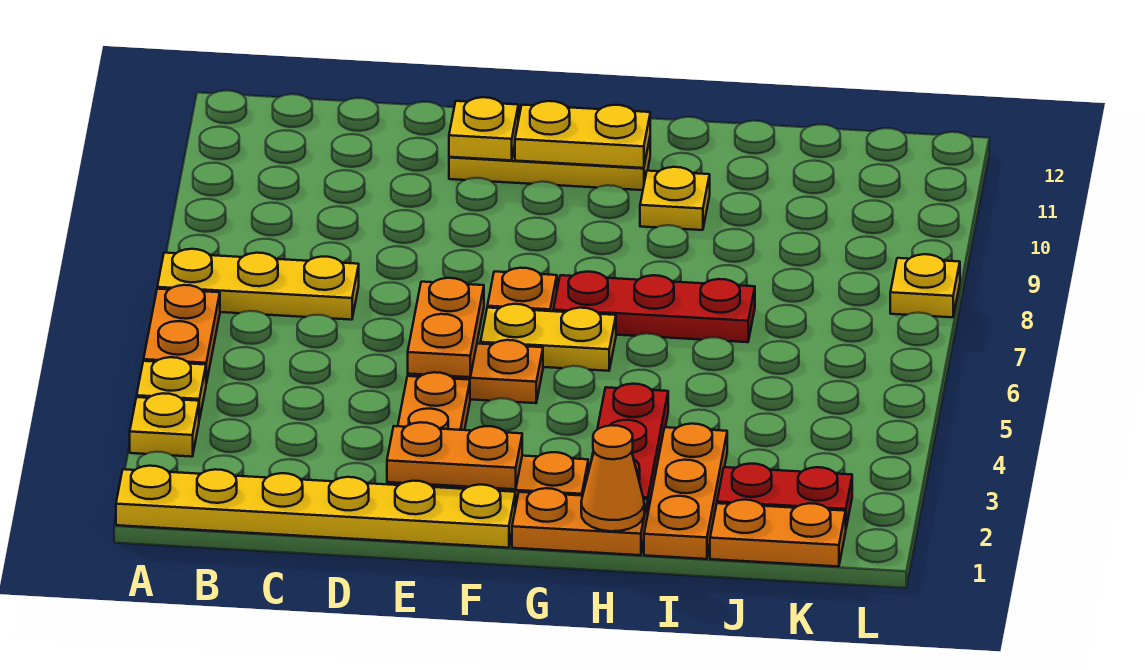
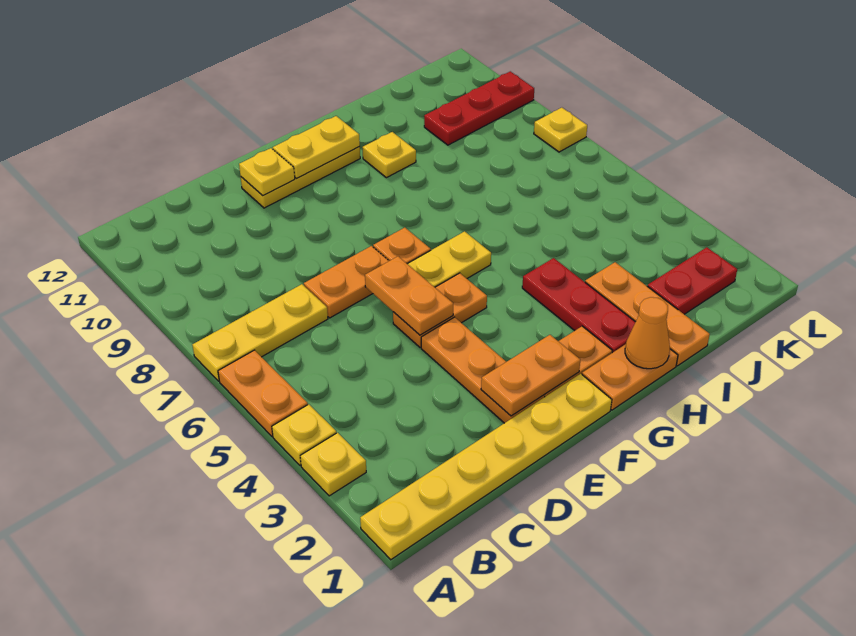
red plate G7:I7 level 1 -> red plate J10:L10 level 1
orange plate J1:K1 level 1 -> orange plate D7:E7 level 1

